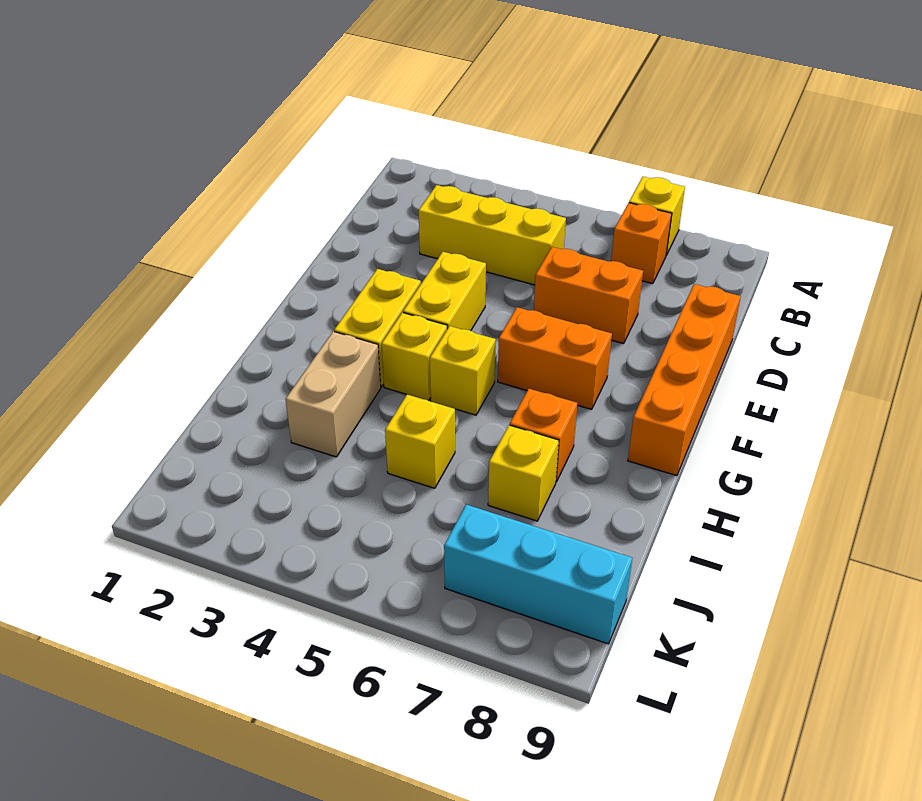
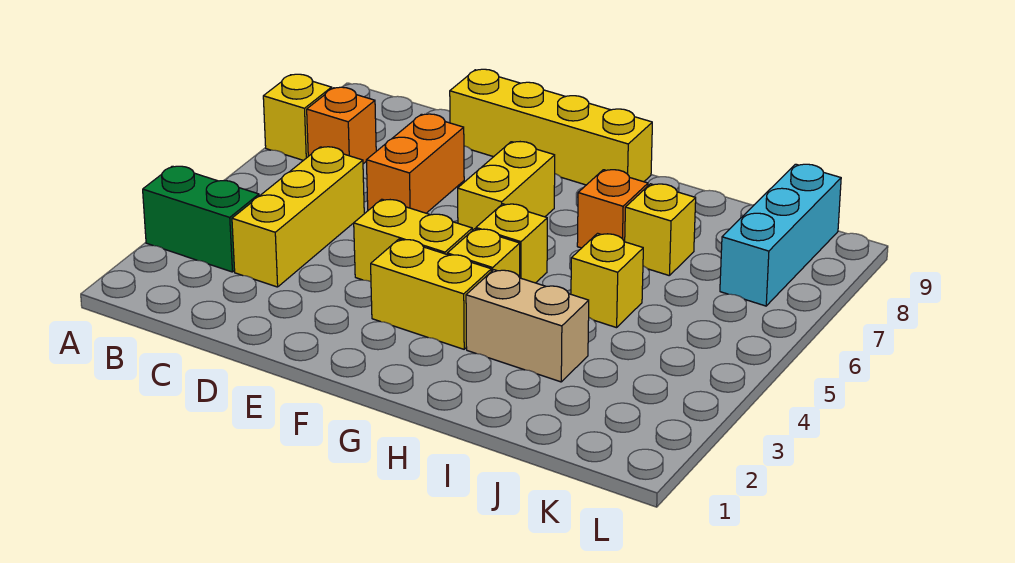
none -> green brick A3:B3 level 1
orange brick D9:G9 level 1 -> yellow brick D9:G9 level 1
orange brick F6:F7 level 1 -> yellow brick F6:F7 level 1

